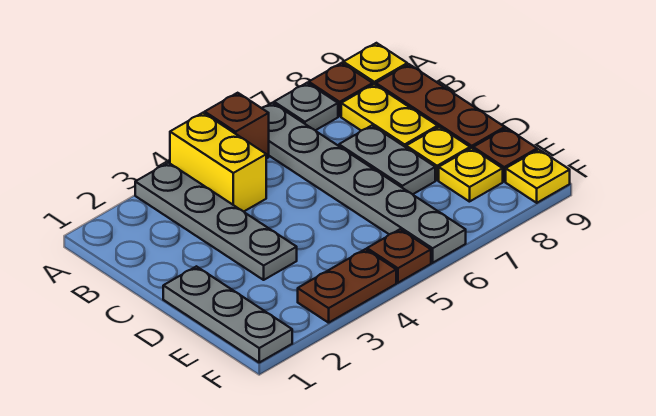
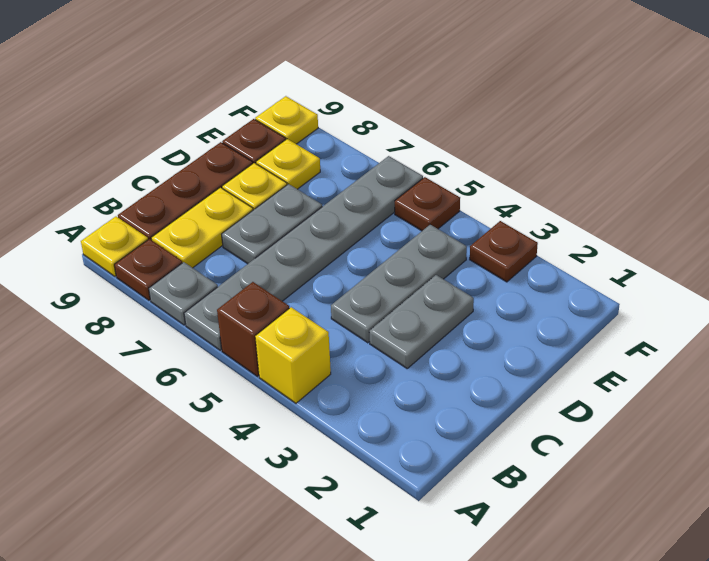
grey plate A3:D3 level 1 -> grey plate C3:D3 level 1
yellow brick A4:B4 level 1 -> yellow brick A4 level 1
grey plate D1:F1 level 1 -> grey plate C4:E4 level 1
brown plate F3:F4 level 1 -> brown plate F3 level 1

